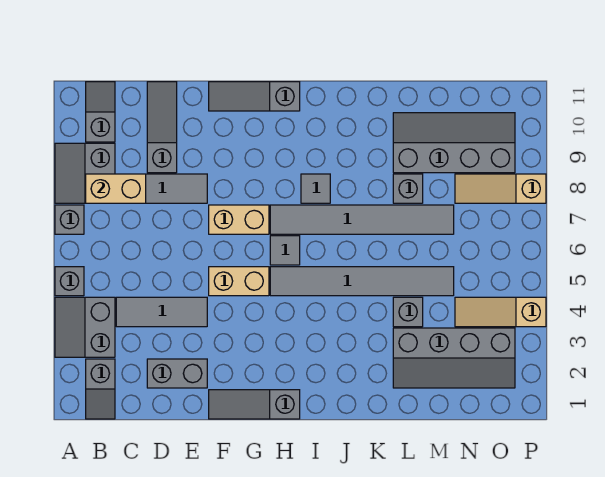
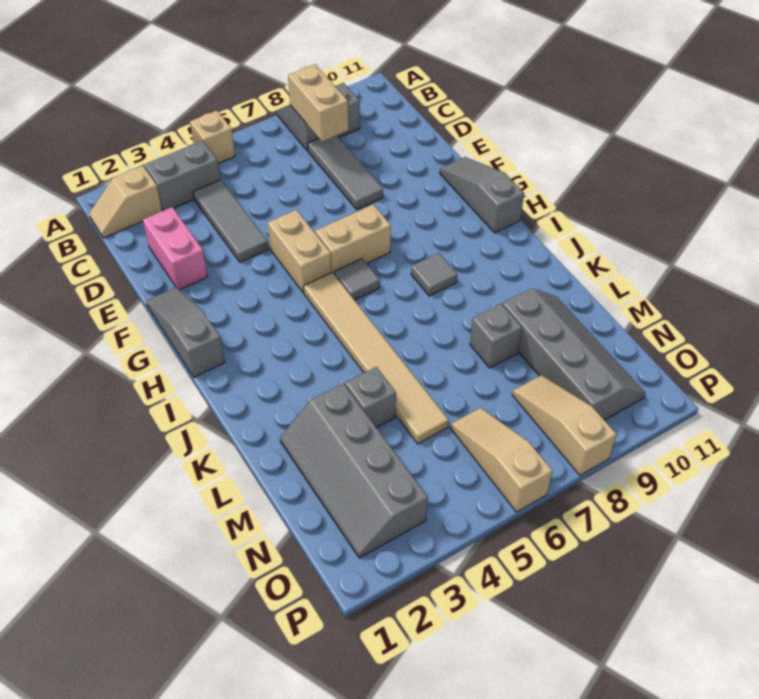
grey brick A5 level 1 -> tan brick A5 level 1
grey brick A7 level 1 -> none
grey slope B1:B2 level 1 top 2 -> tan slope B1:B2 level 1 top 2
grey slope B10:B11 level 1 top 10 -> none
grey brick D2:E2 level 1 -> pink brick D2:E2 level 1
grey slope D9:D11 level 1 top 9 -> none
tan brick F7:G7 level 1 -> tan brick G6:G7 level 1
grey tile H5:M5 level 1 -> tan tile H5:M5 level 1
grey tile H7:M7 level 1 -> none
tan slope N4:P4 level 1 top P -> tan slope N6:P6 level 1 top P

